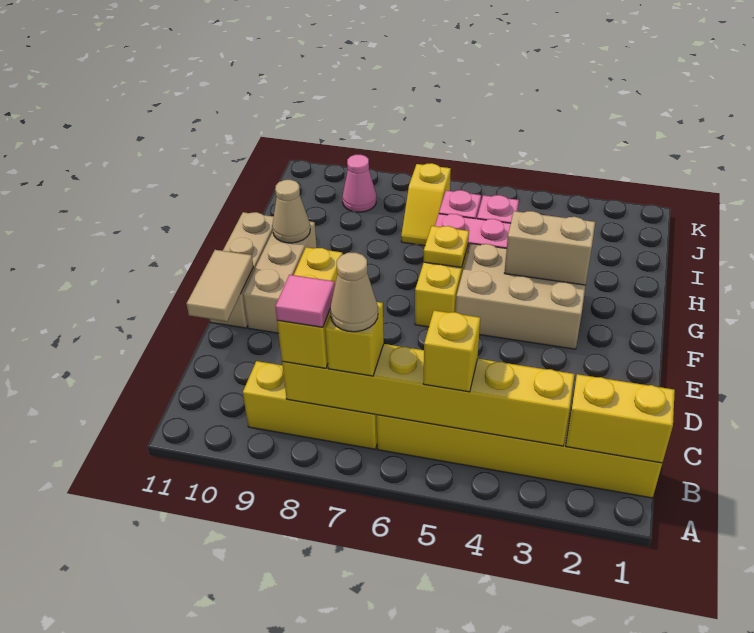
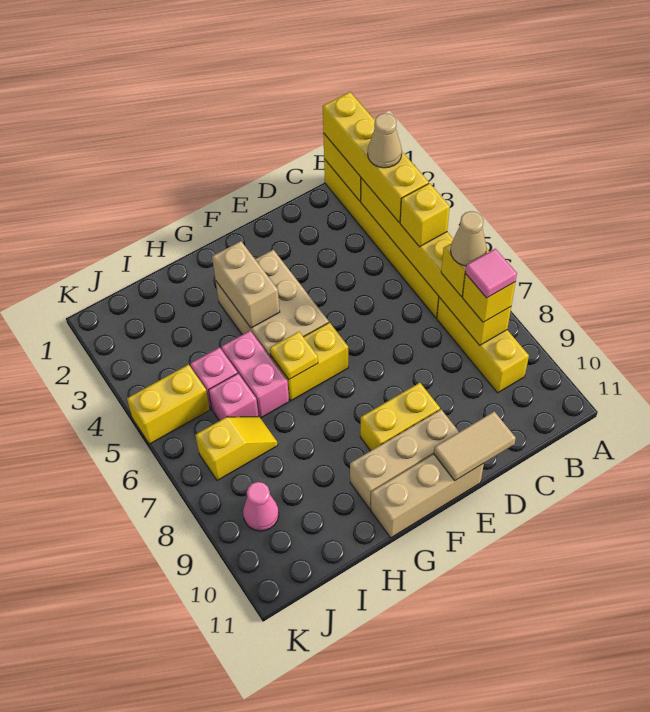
none -> yellow brick B1:B4 level 3
tan cone G10 level 2 -> tan cone B3 level 4
none -> yellow brick J5:K5 level 1

